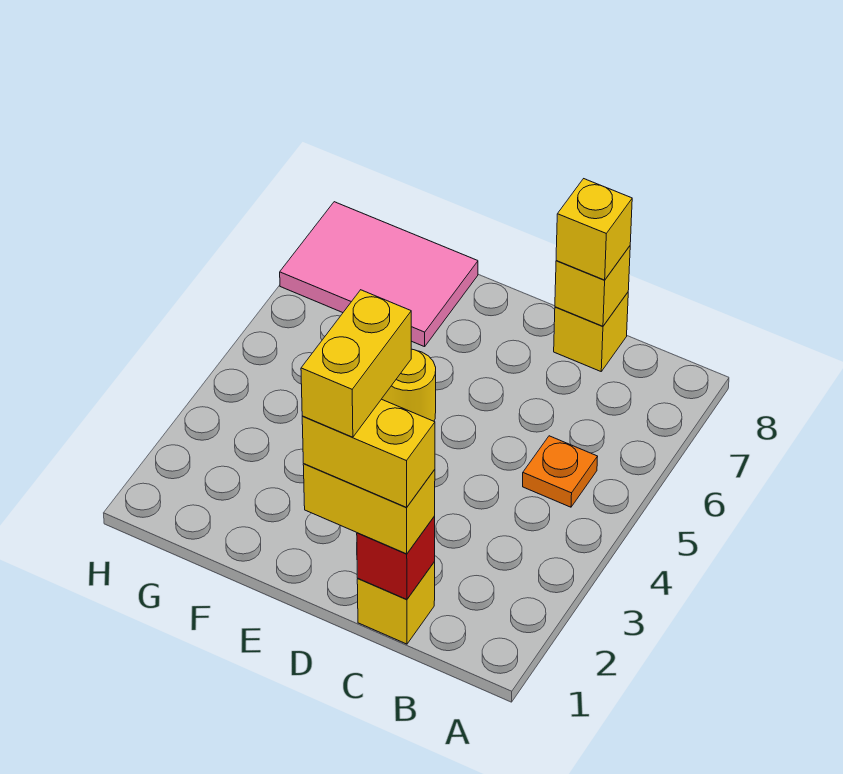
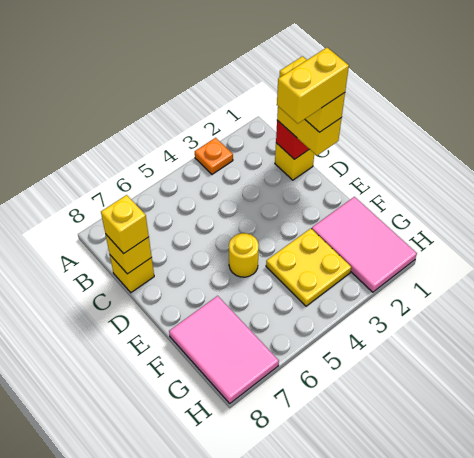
orange plate B5 level 1 -> orange plate A3 level 1
none -> pink tile F1:H2 level 1
none -> yellow plate F3:G4 level 1

